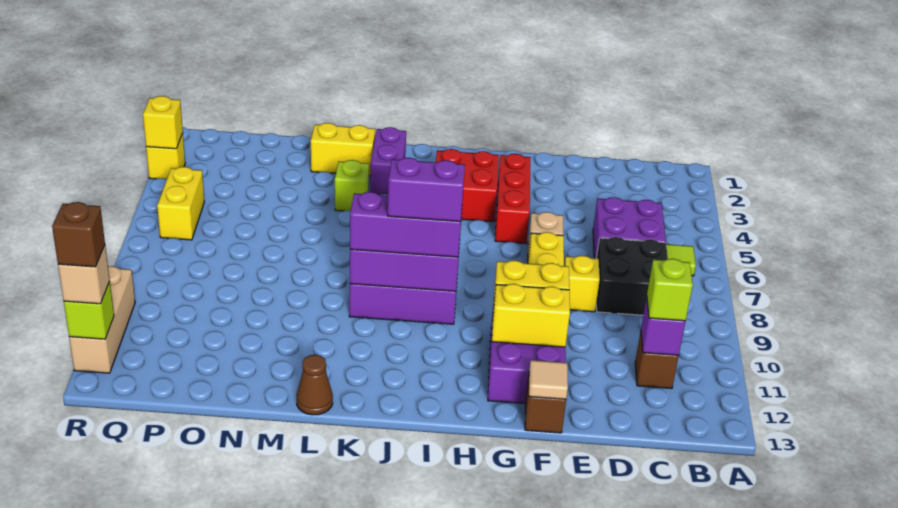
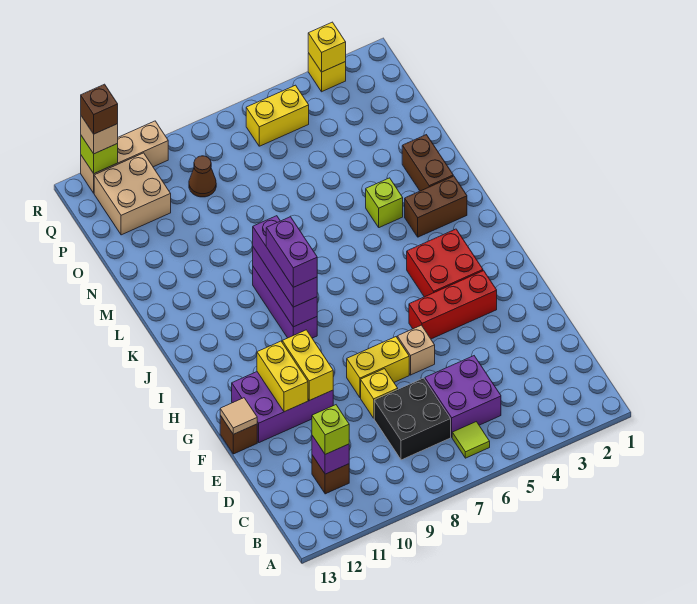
purple brick K2:K3 level 1 -> brown brick K2:K3 level 1
yellow brick L2:M2 level 1 -> brown brick L2:M2 level 1
brown cone L13 level 1 -> brown cone P9 level 1
none -> tan brick P11:Q12 level 1

